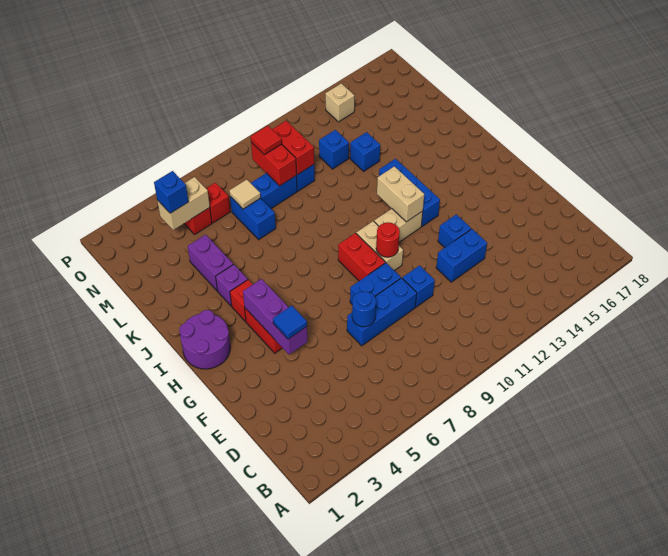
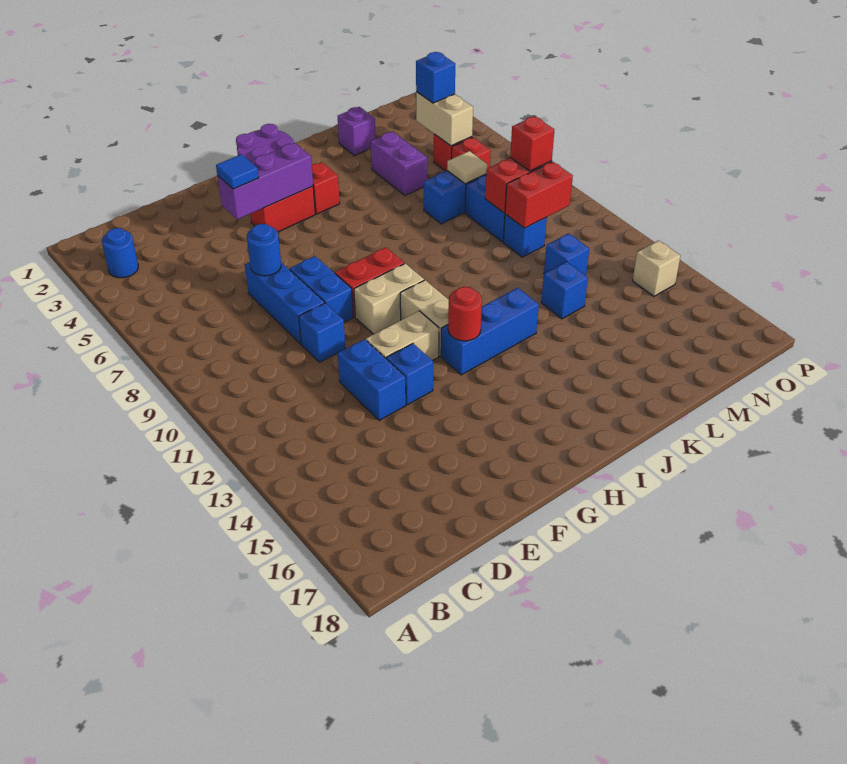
none -> blue round brick B3 level 1
red round brick G10 level 2 -> red round brick H13 level 2
tan brick H12:I12 level 2 -> tan brick F12:G12 level 1
purple brick J4 level 1 -> purple brick L2 level 1
purple brick K4:L4 level 1 -> purple brick L4:L5 level 1
red tile N9 level 3 -> red brick N9 level 3

